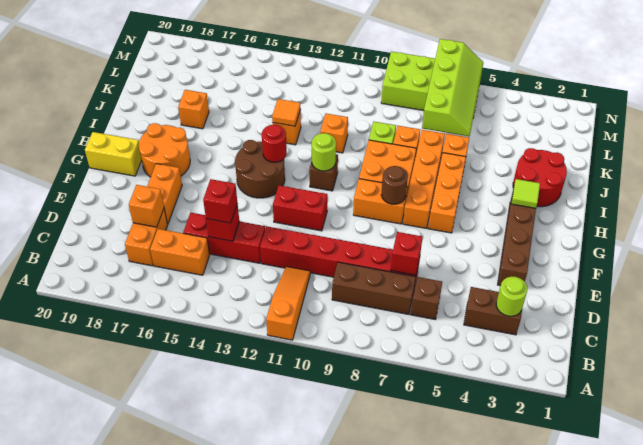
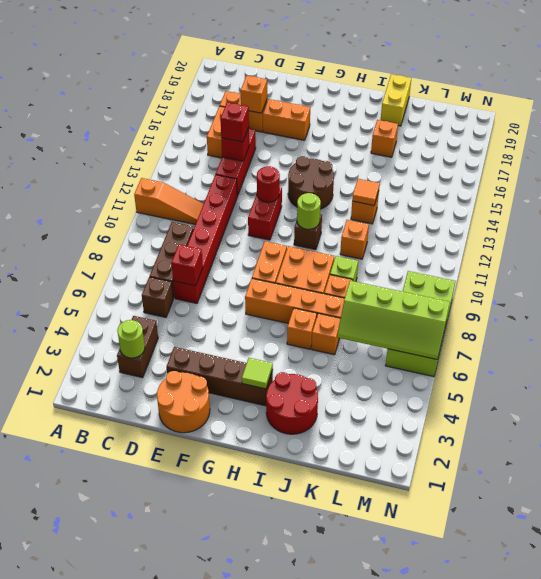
orange brick G6:I6 level 1 -> orange brick I6 level 1
brown round brick G8 level 2 -> none
orange round brick G17:H18 level 1 -> orange round brick E1:F2 level 1
yellow brick G19:G20 level 1 -> yellow brick J19:J20 level 1
red round brick H13 level 2 -> red round brick F12 level 2

